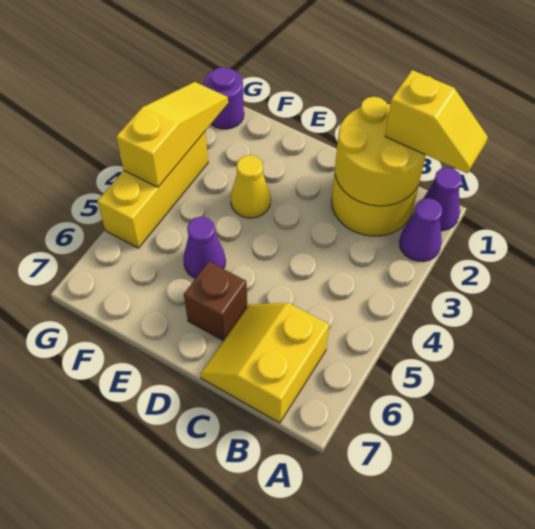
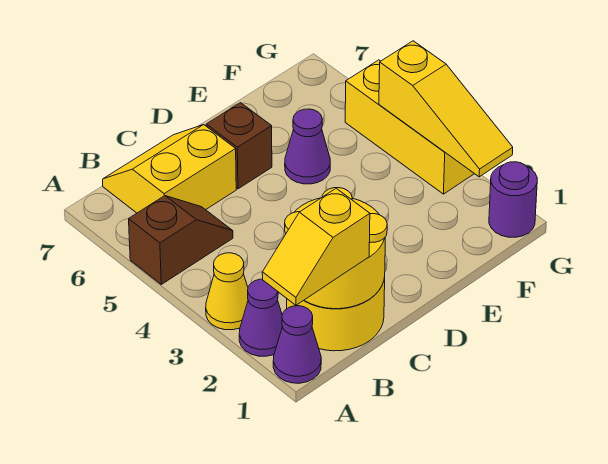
none -> brown slope A5:B5 level 1 top A
yellow slope B6:C7 level 1 top B -> yellow slope B6:C7 level 1 top 6
yellow cone E3 level 1 -> yellow cone A3 level 1

